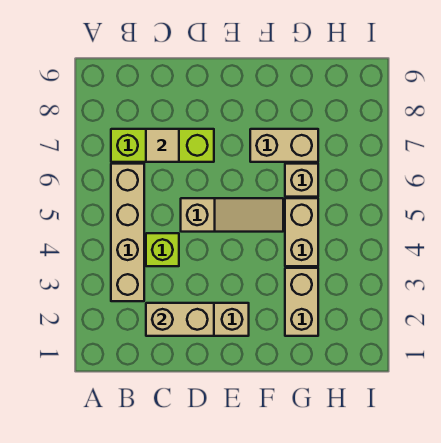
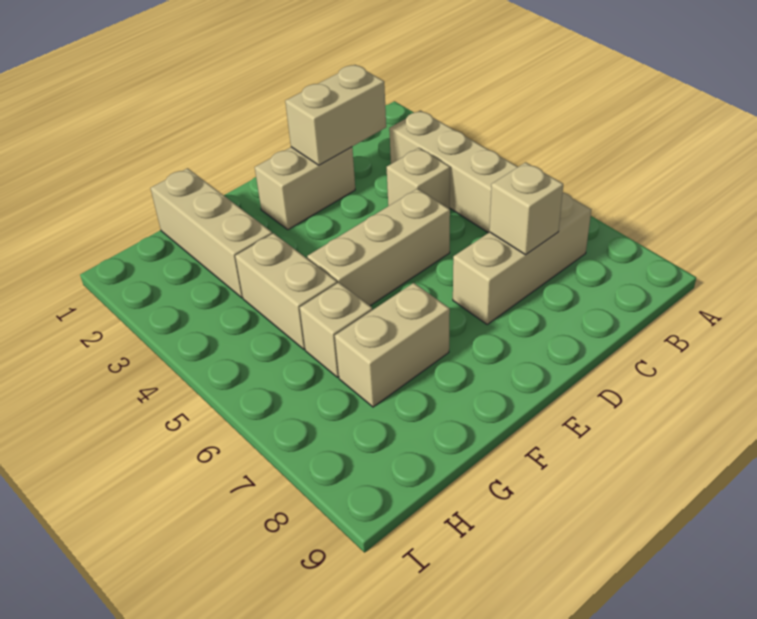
lime brick B7:D7 level 1 -> tan brick B7:D7 level 1
lime brick C4 level 1 -> tan brick C4 level 1
tan tile C7 level 2 -> tan brick C7 level 2
tan slope D5:F5 level 1 top D -> tan brick D5:F5 level 1
tan brick G2:G3 level 1 -> tan brick G1:G3 level 1

